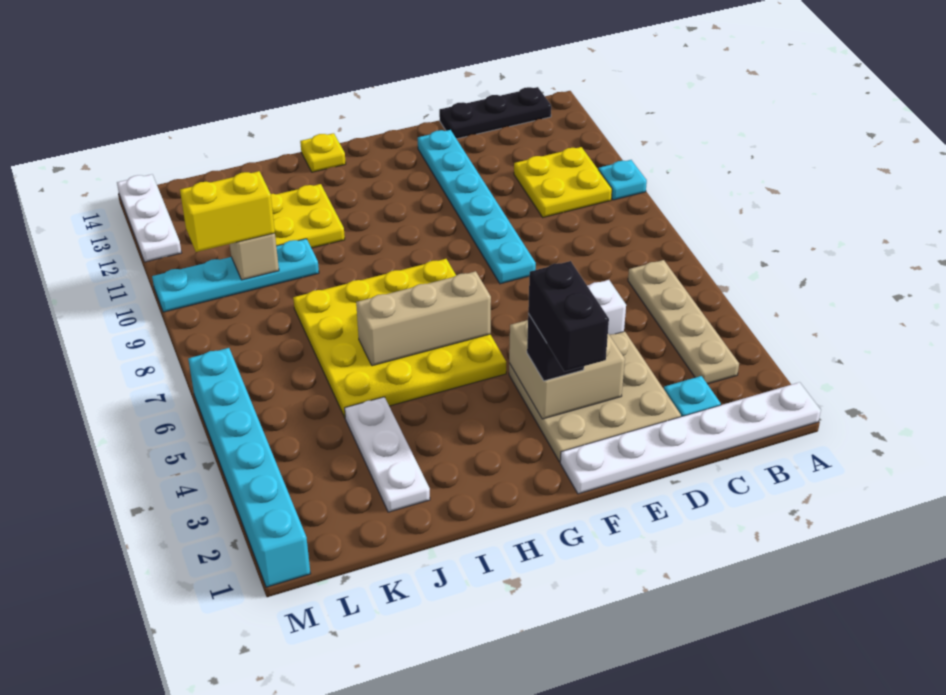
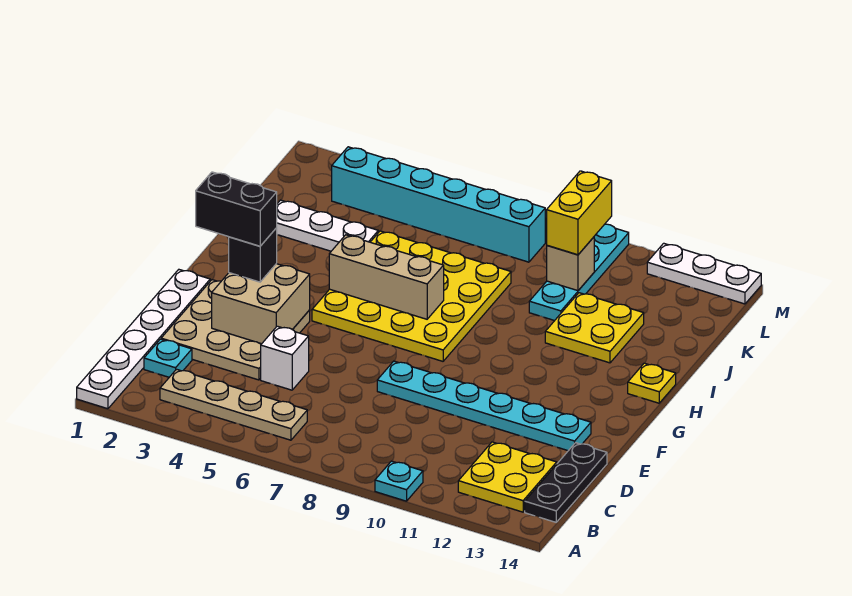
yellow plate B10:C11 level 1 -> yellow plate B12:C13 level 1
tan brick G6:I6 level 2 -> tan brick H5:H7 level 2
cyan brick M1:M6 level 1 -> cyan brick L3:L8 level 1

